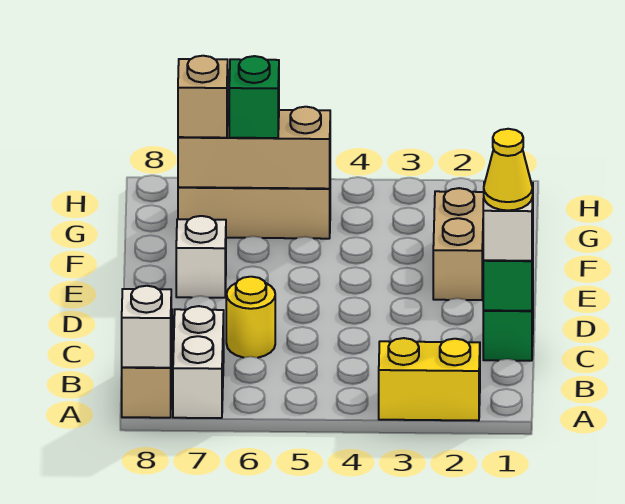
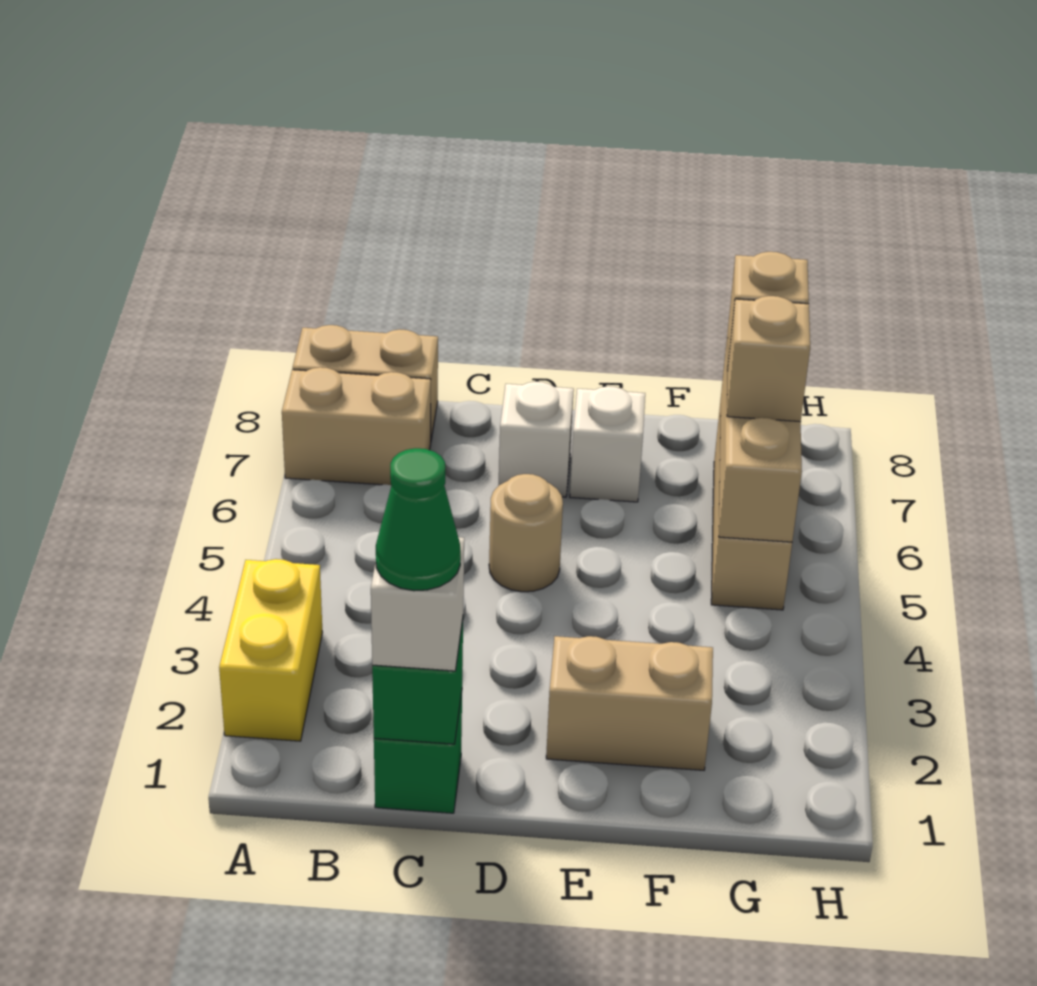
white brick A7:B7 level 1 -> tan brick A7:B7 level 1
white brick A8 level 2 -> white brick D7 level 1
yellow cone C1 level 4 -> green cone C1 level 4
yellow round brick C6 level 1 -> none
none -> tan round brick D5 level 1
green brick G6 level 3 -> tan brick G6 level 3

